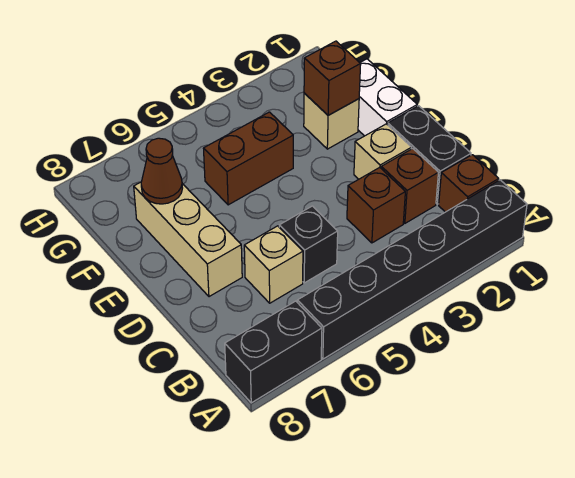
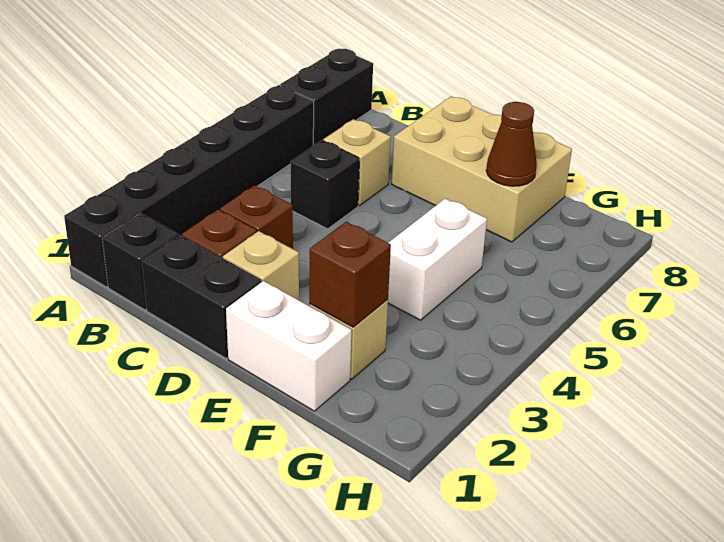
brown brick B1 level 1 -> black brick B1 level 1
tan brick D7:F7 level 1 -> tan brick D7:F8 level 1
brown brick F4:F5 level 1 -> white brick F4:F5 level 1

